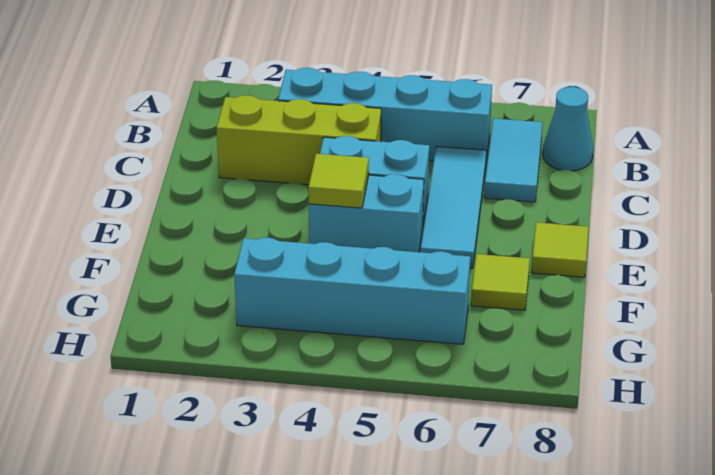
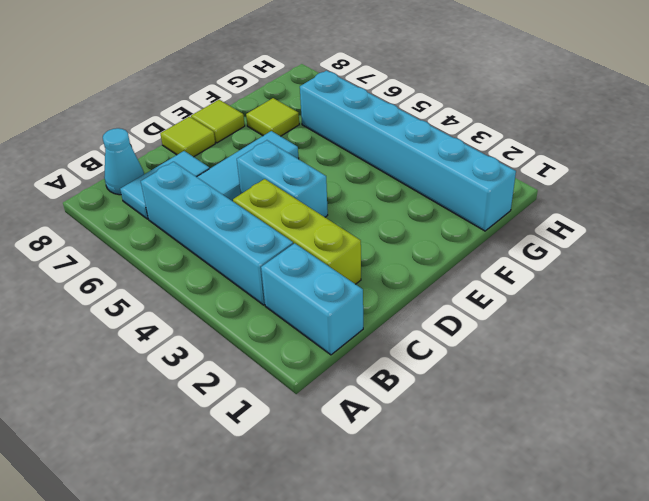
cyan brick E4:E5 level 1 -> cyan brick B1:B2 level 1
lime tile E4 level 2 -> lime tile D8 level 1
cyan brick G3:G6 level 1 -> cyan brick G1:G6 level 1

